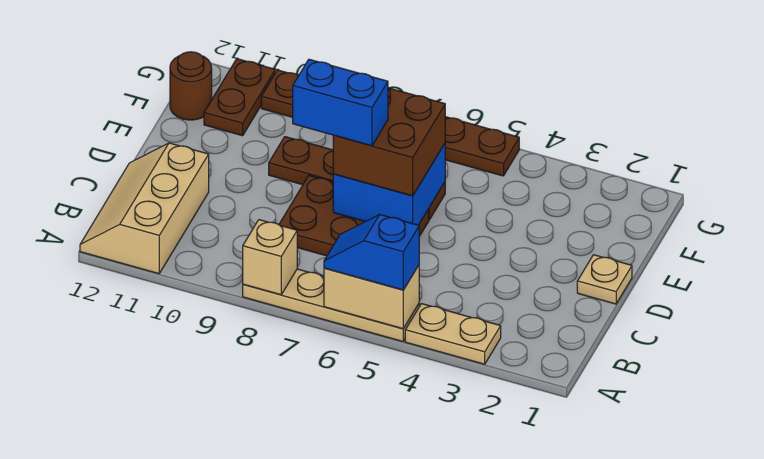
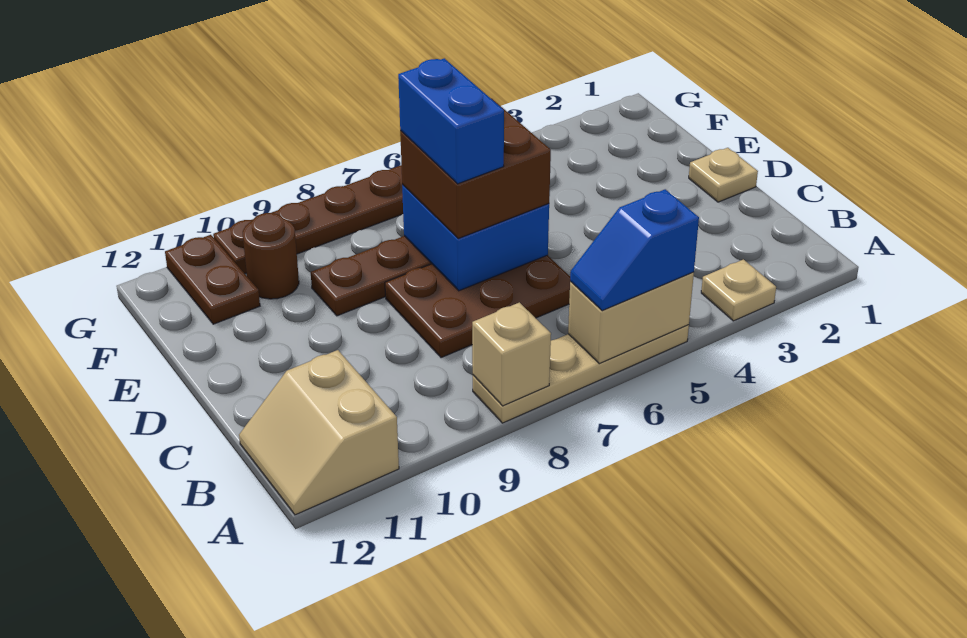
tan plate A3:A4 level 1 -> tan plate A3 level 1
tan slope A11:C12 level 1 top 11 -> tan slope A11:B12 level 1 top 11
blue brick D7:D8 level 4 -> blue brick D7:E7 level 4
brown round brick F12 level 1 -> brown round brick F10 level 1

